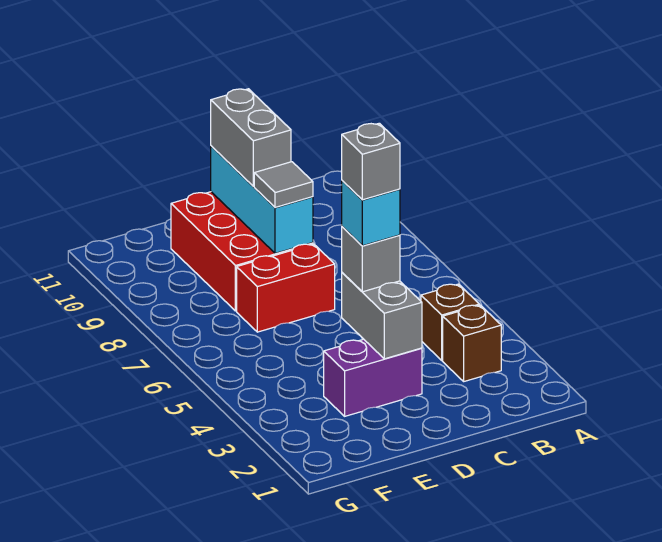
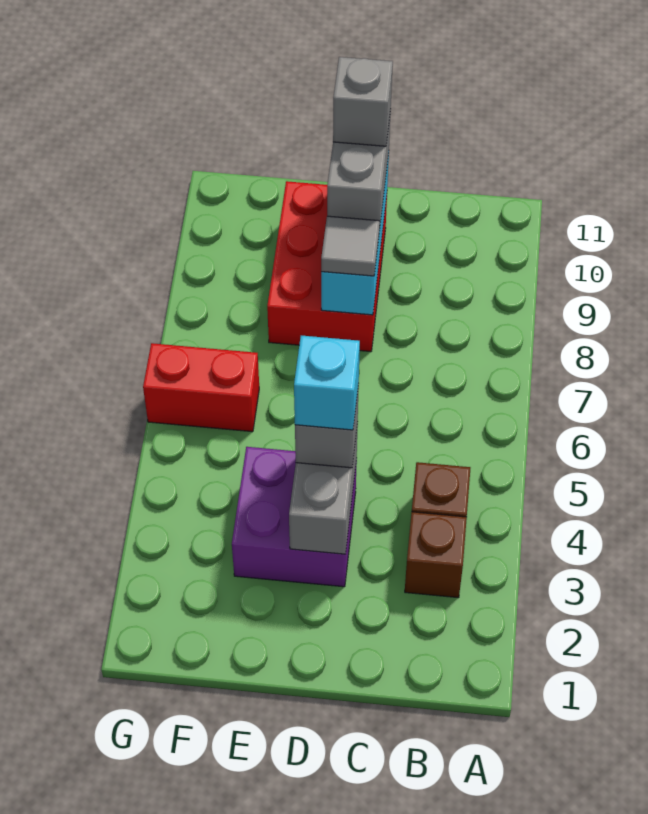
purple brick D3:E3 level 1 -> purple brick D3:E4 level 1
grey brick D4 level 5 -> grey brick D10 level 4
red brick D7:E7 level 1 -> red brick F6:G6 level 1

